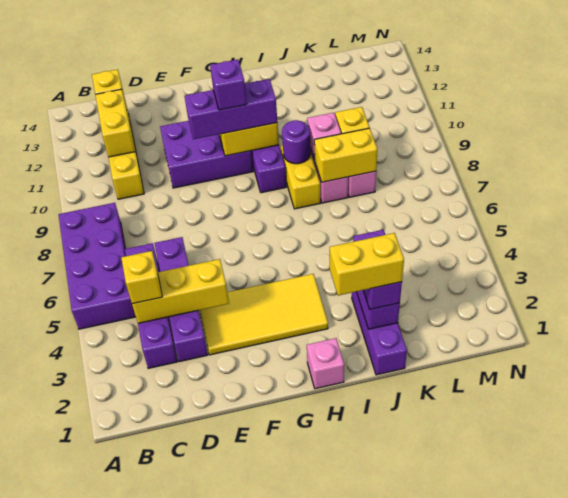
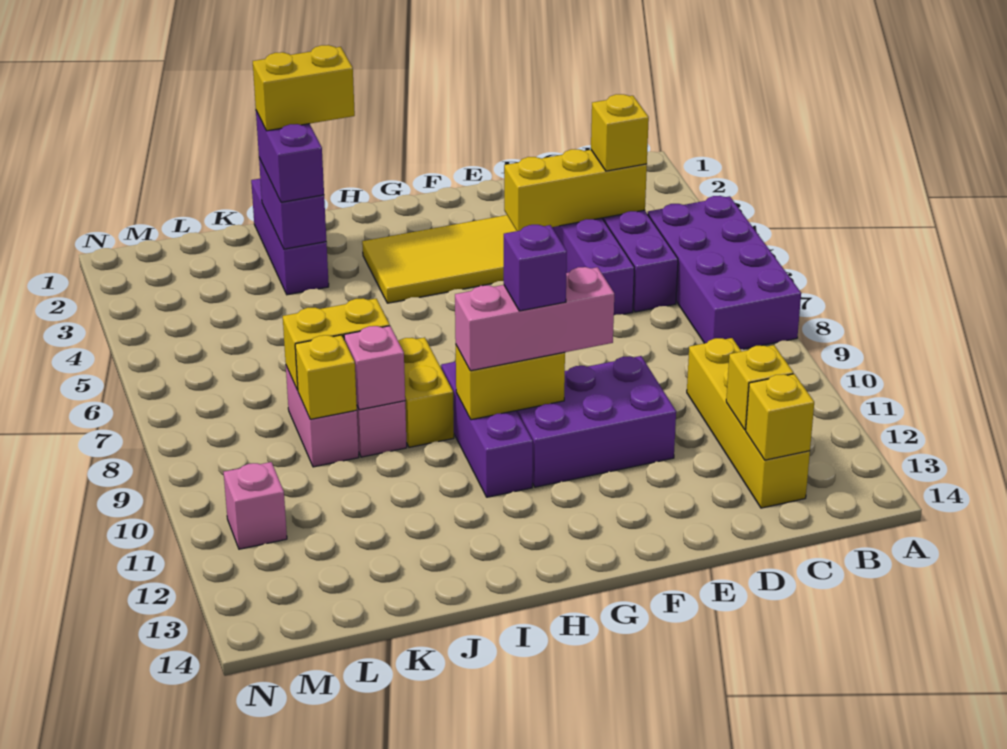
yellow brick C11:C12 level 2 -> yellow brick C12 level 2
purple brick F10:H10 level 3 -> pink brick F10:H10 level 3
pink brick H1 level 1 -> pink brick M11 level 1
purple round brick I9 level 2 -> none

